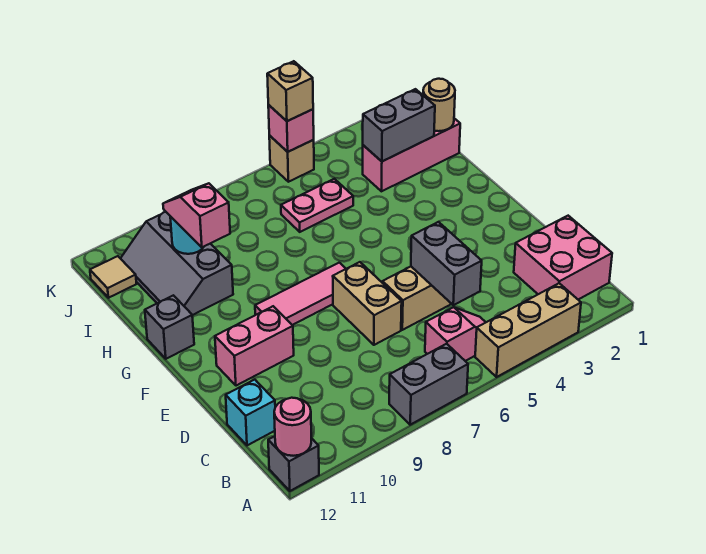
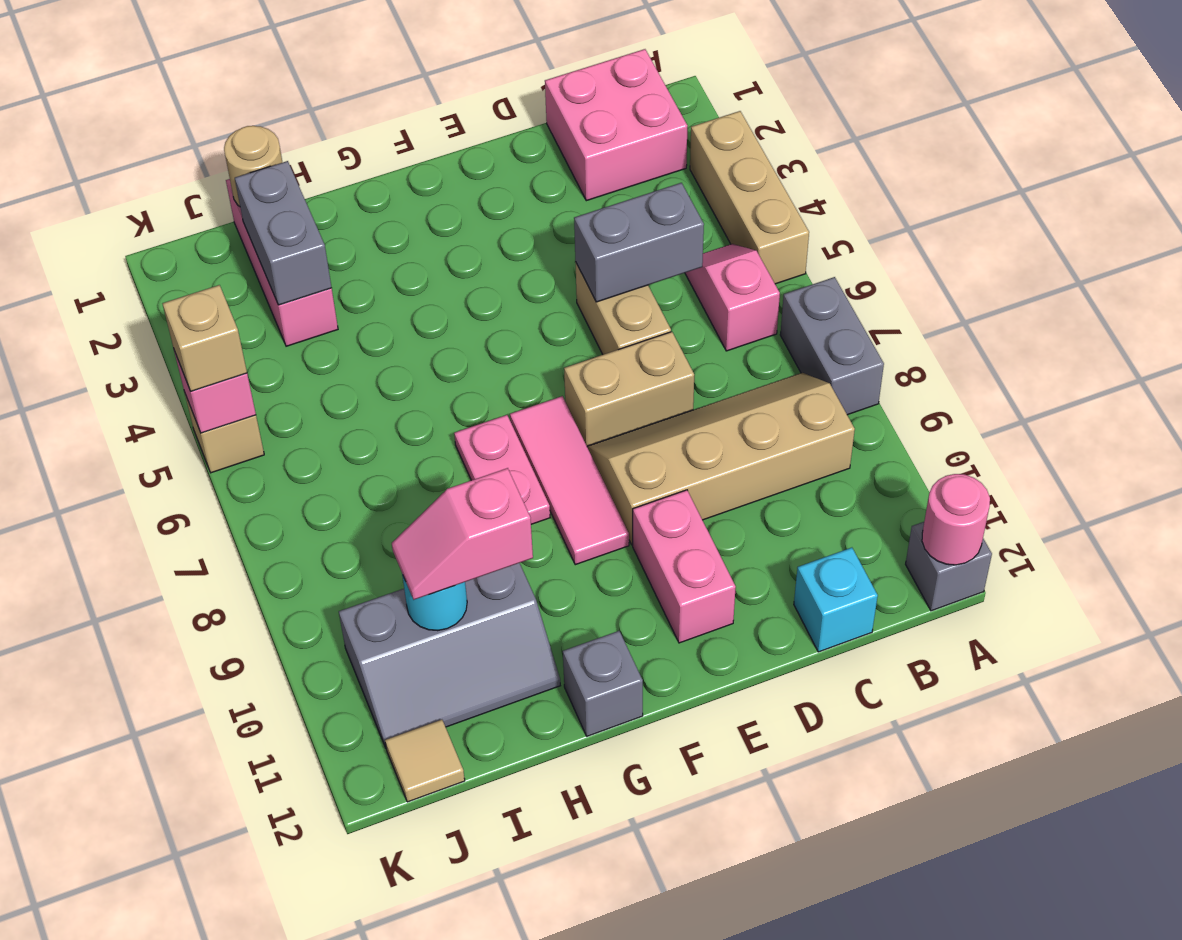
none -> tan slope B8:E9 level 1 top 9
pink plate I5:I6 level 1 -> pink plate G7:G8 level 1

